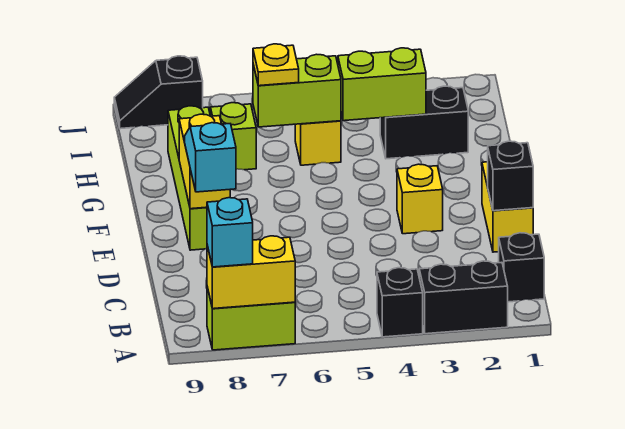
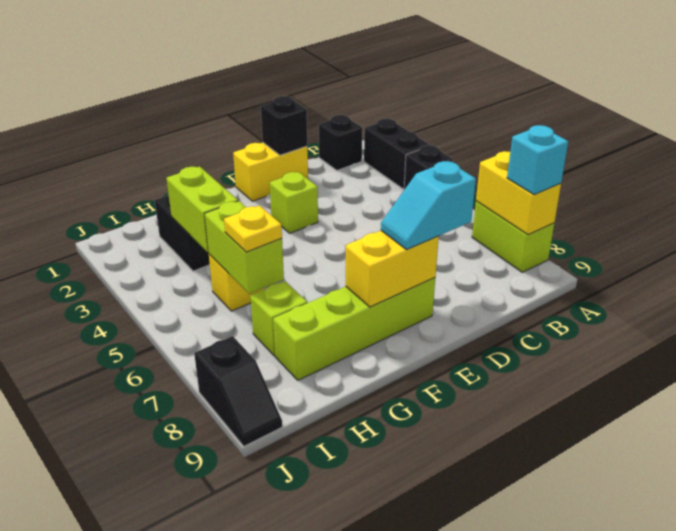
yellow brick E3 level 1 -> lime brick E3 level 1

